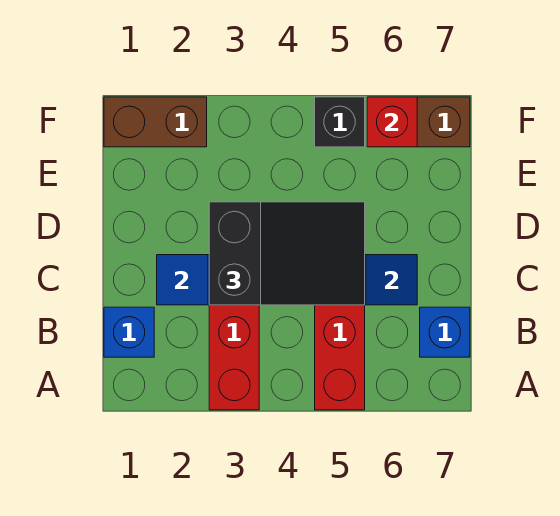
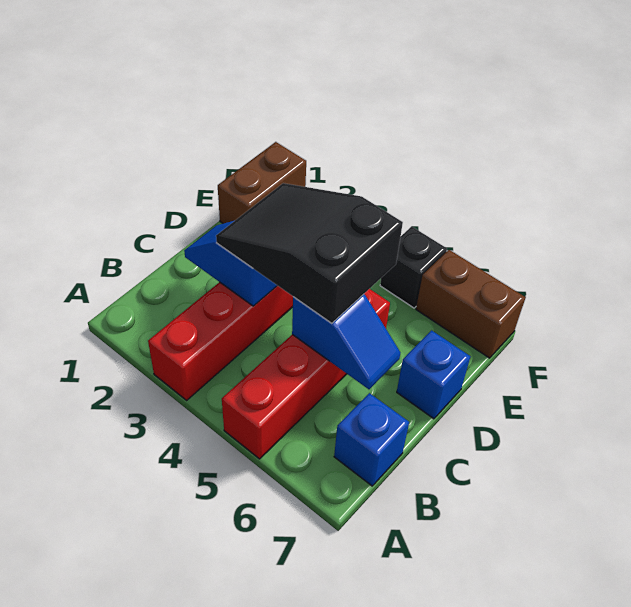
blue brick B1 level 1 -> blue brick D7 level 1
black slope C3:D5 level 3 top 3 -> black slope C3:D5 level 3 top 5
brown brick F1:F2 level 1 -> brown brick E1:F1 level 1
red brick F6 level 2 -> none

